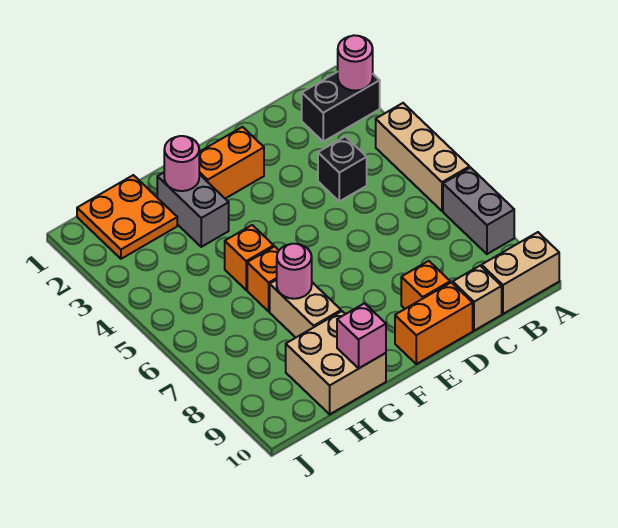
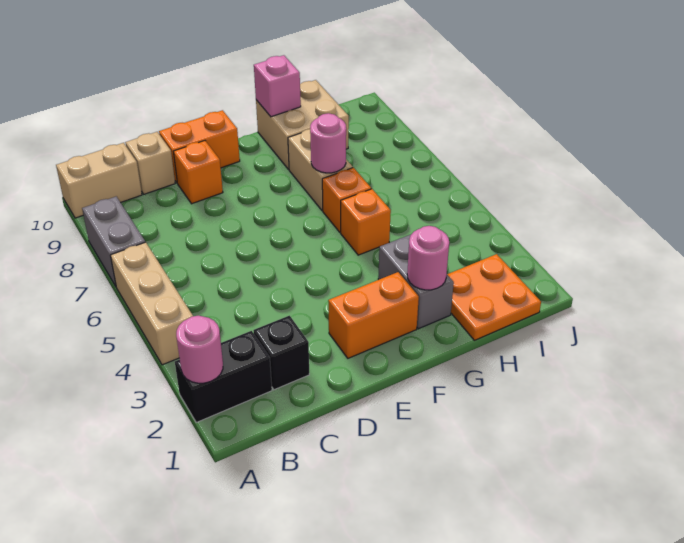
black brick C4 level 1 -> black brick C2 level 1

